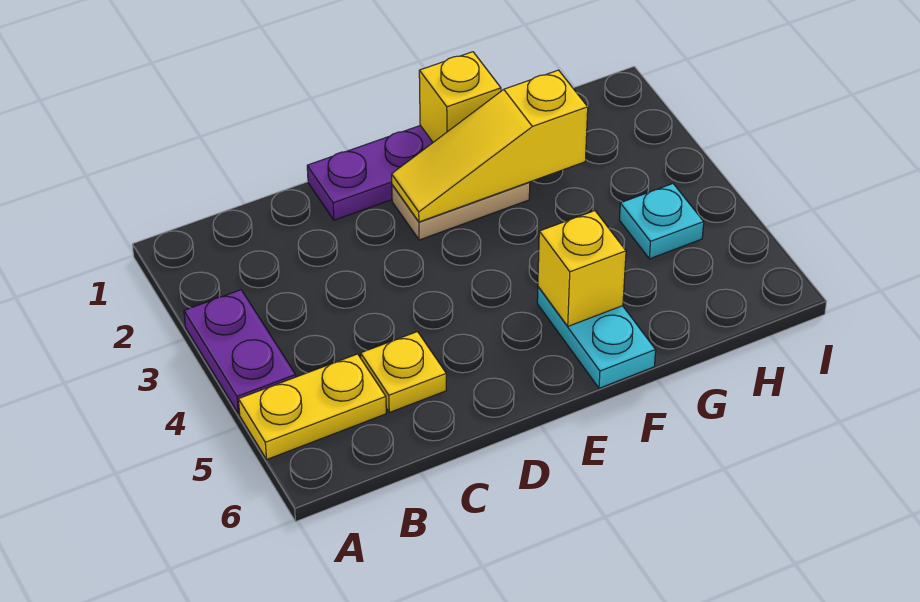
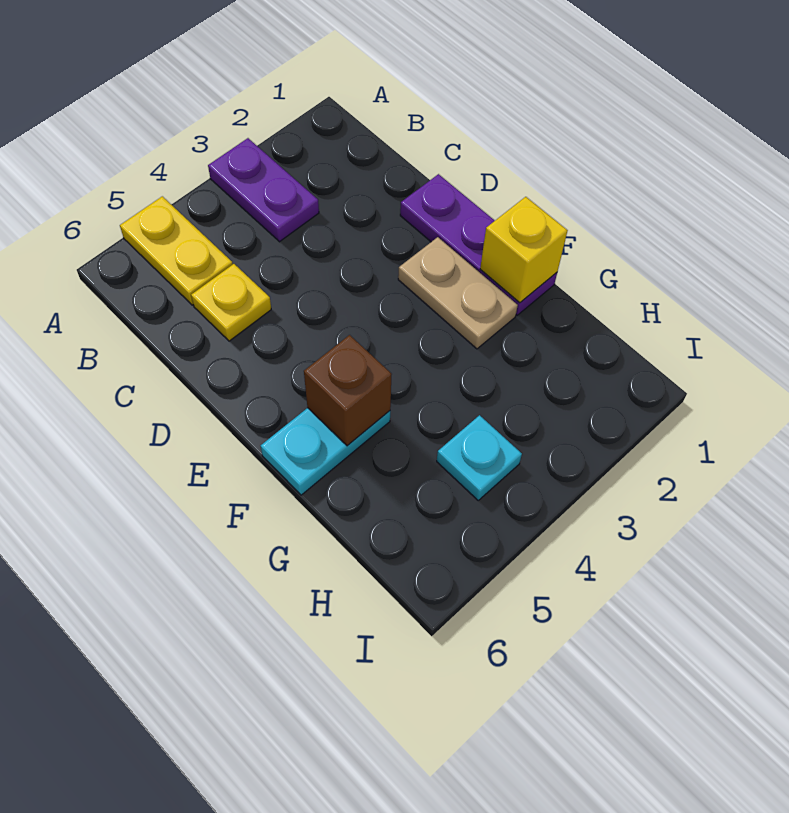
purple plate A3:A4 level 1 -> purple plate A3:B3 level 1
yellow slope E2:G2 level 2 top G -> none
yellow brick F5 level 2 -> brown brick F5 level 2

